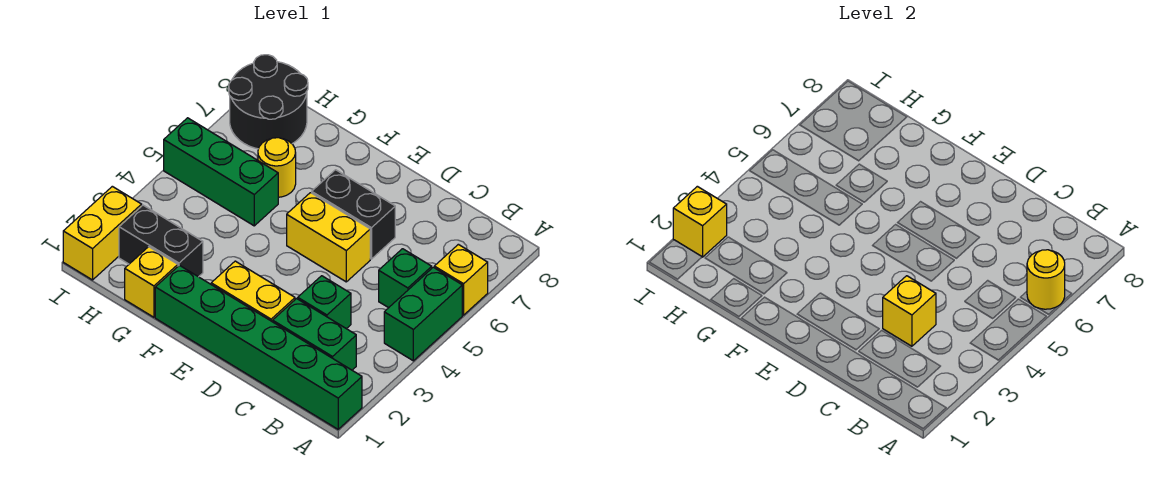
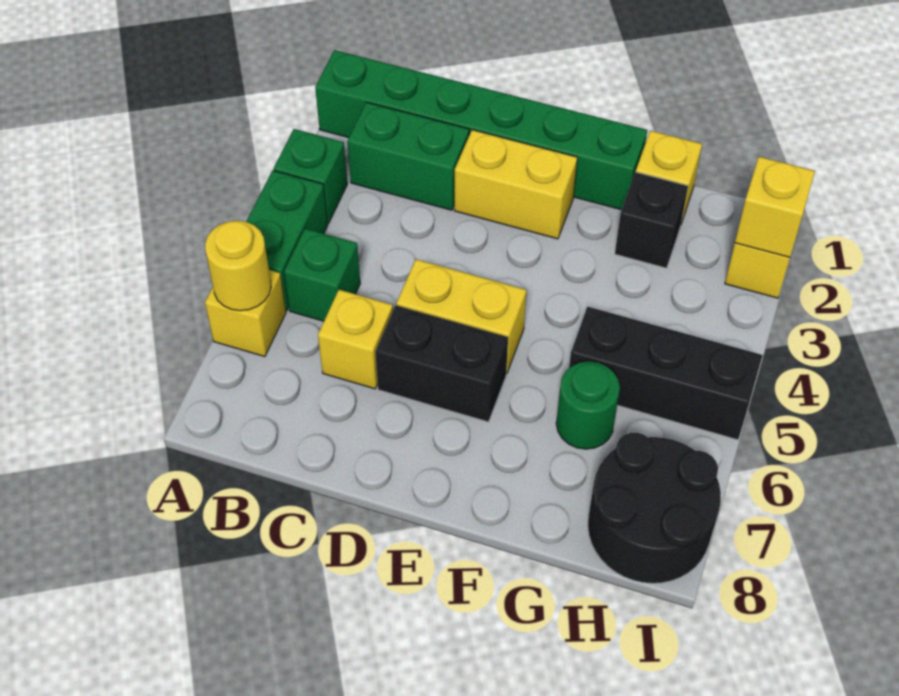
green brick C3 level 1 -> green brick A3 level 1
yellow brick C3 level 2 -> yellow brick C6 level 1
black brick G2:H2 level 1 -> black brick G2 level 1
green brick G5:I5 level 1 -> black brick G5:I5 level 1
yellow round brick G6 level 1 -> green round brick G6 level 1

